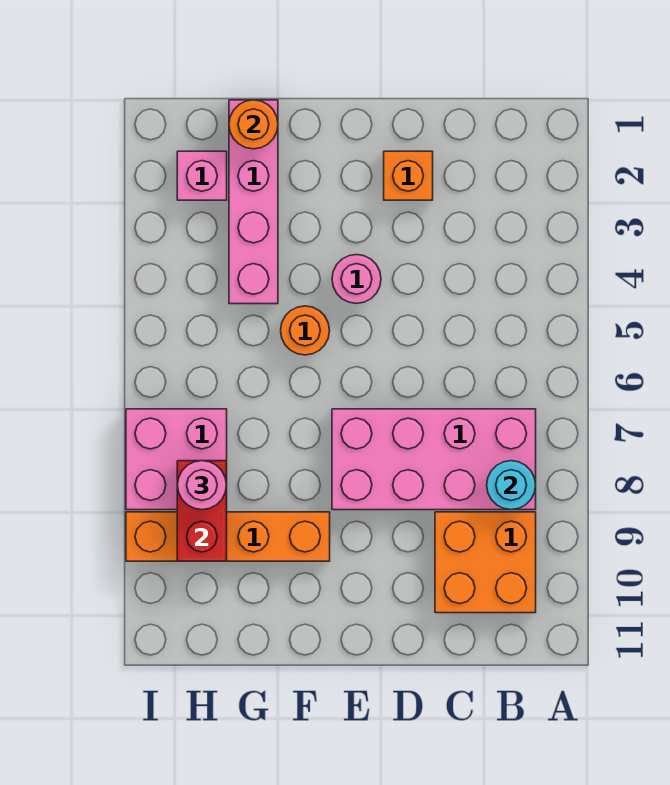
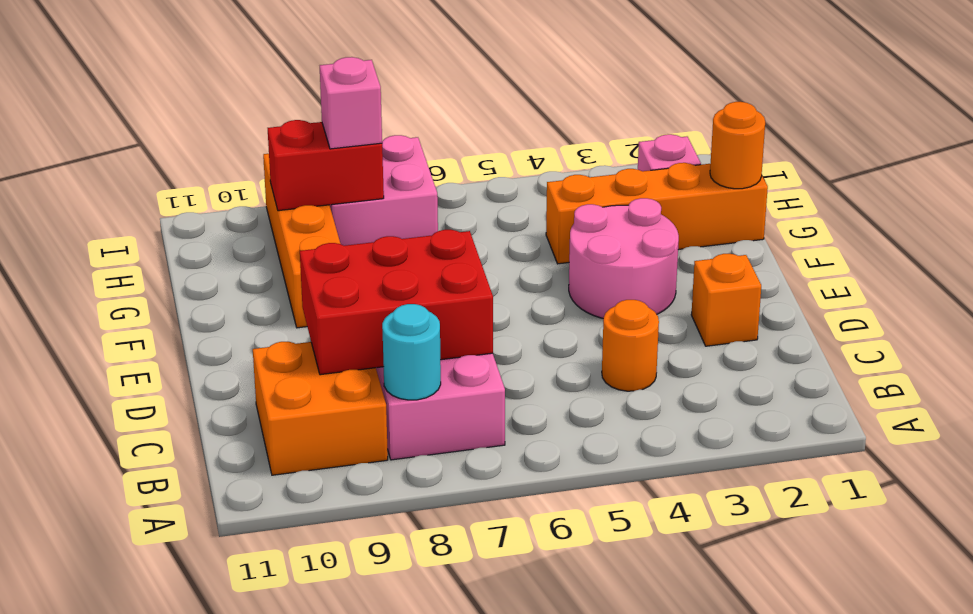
none -> red brick C7:D9 level 2
pink round brick E4 level 1 -> pink round brick E3:F4 level 1
orange round brick F5 level 1 -> orange round brick C4 level 1
pink brick G1:G4 level 1 -> orange brick G1:G4 level 1
pink round brick H8 level 3 -> pink brick H8 level 3

